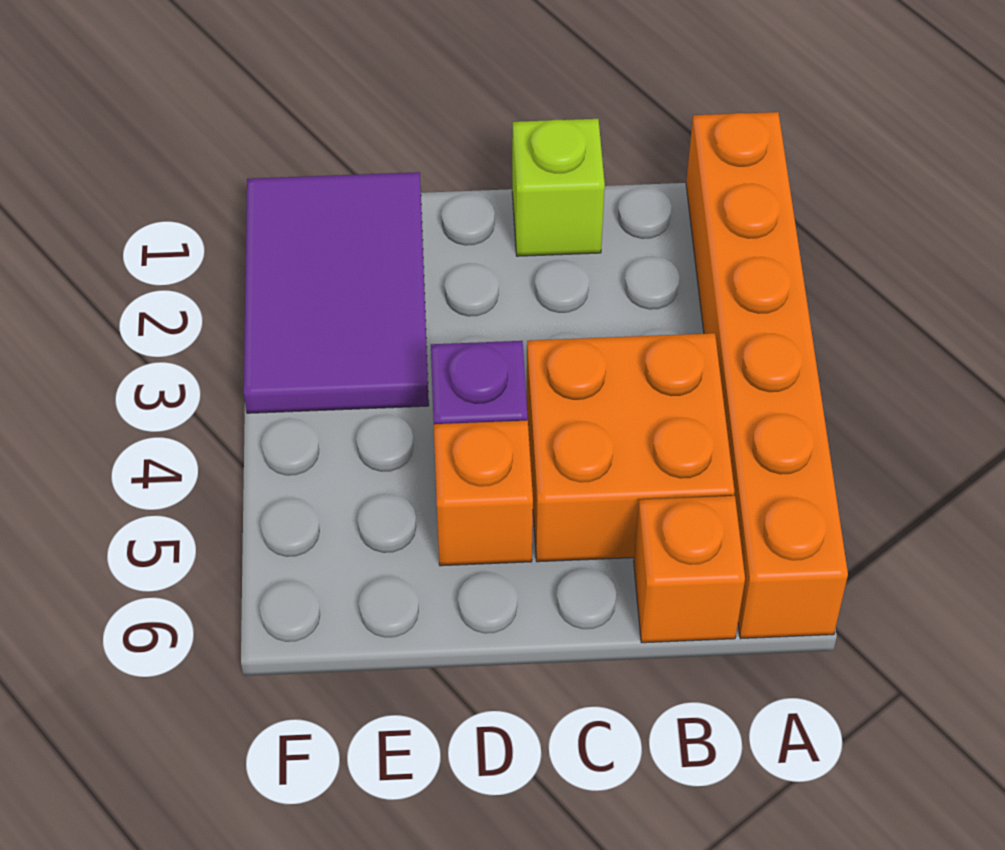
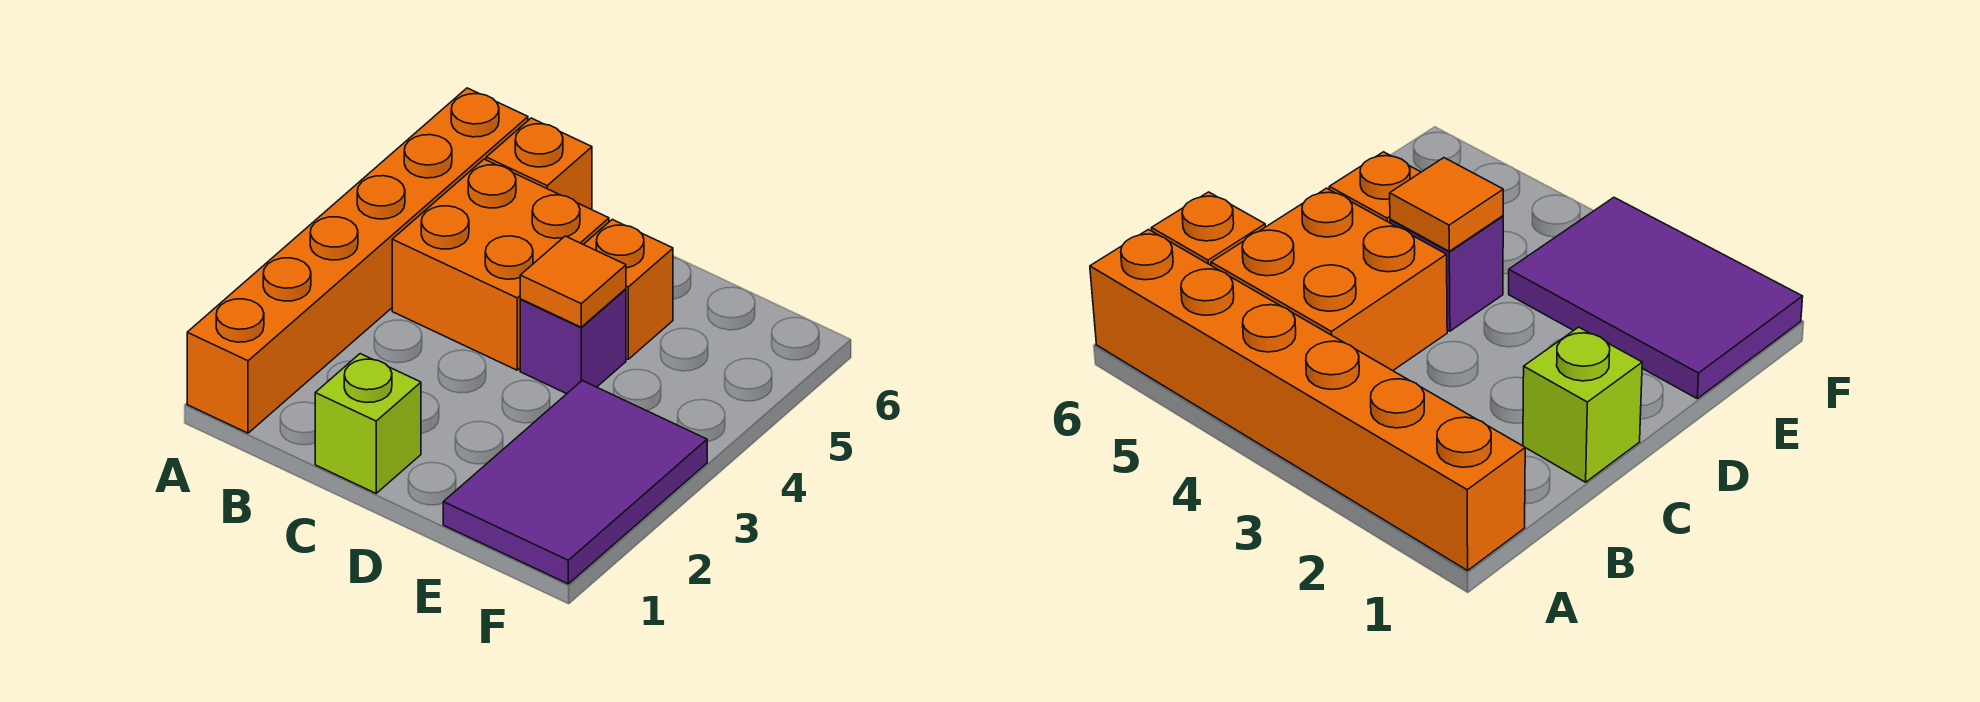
none -> orange tile D4 level 2

